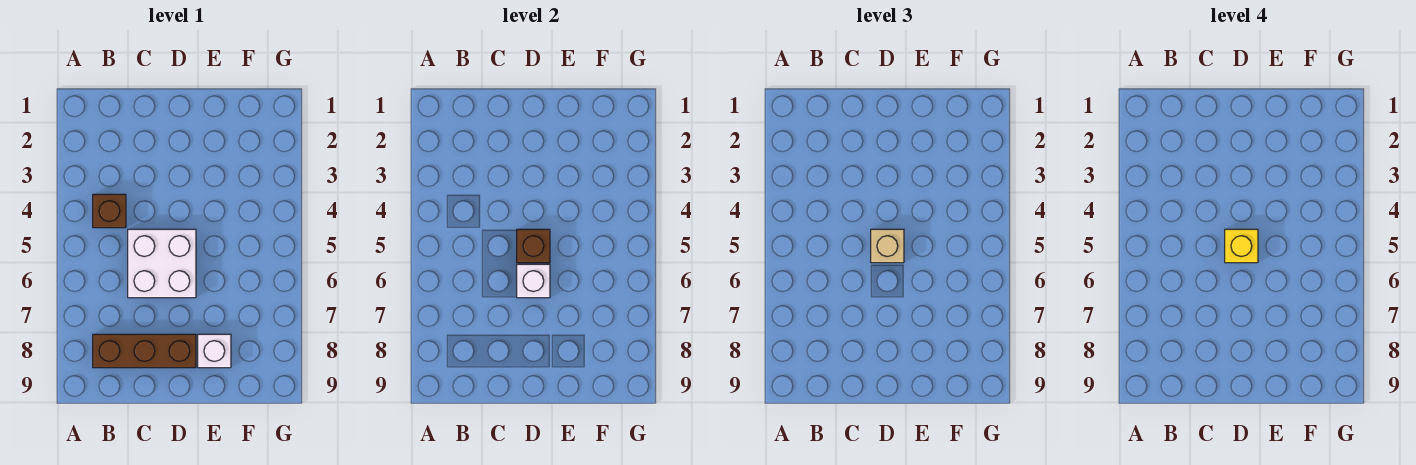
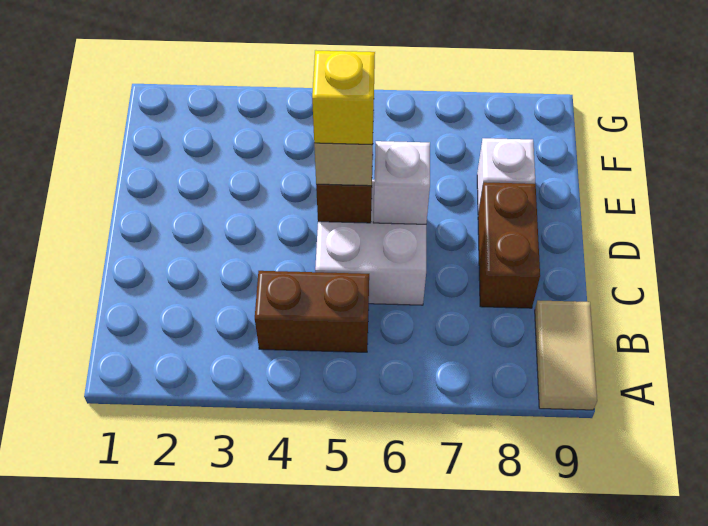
none -> tan tile A9:B9 level 1
brown brick B4 level 1 -> brown brick B4:B5 level 1
brown brick B8:D8 level 1 -> brown brick C8:D8 level 1

